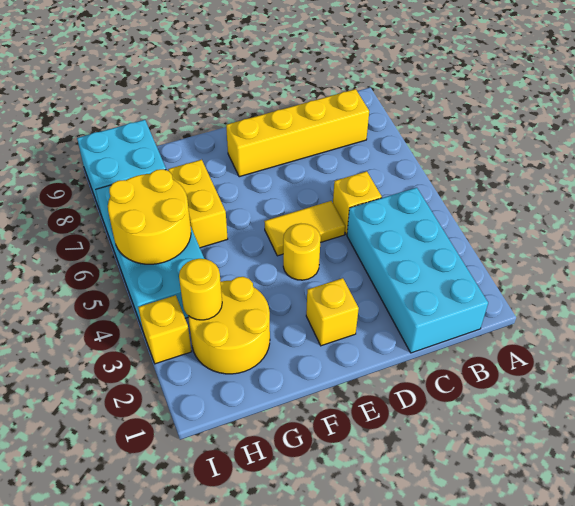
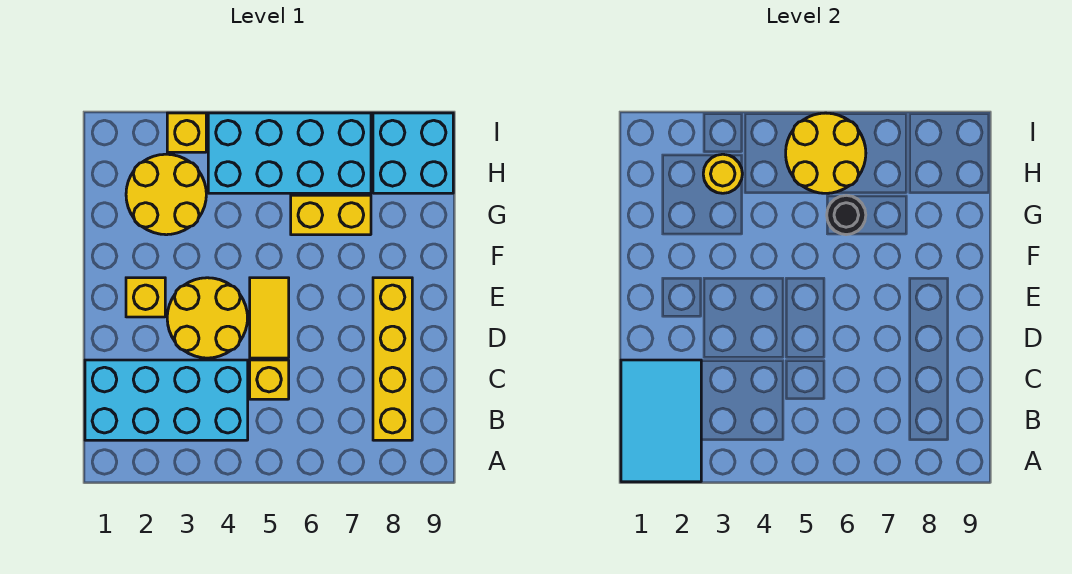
none -> cyan tile A1:C2 level 2
yellow round brick E4 level 1 -> yellow round brick D3:E4 level 1
none -> black round brick G6 level 2

